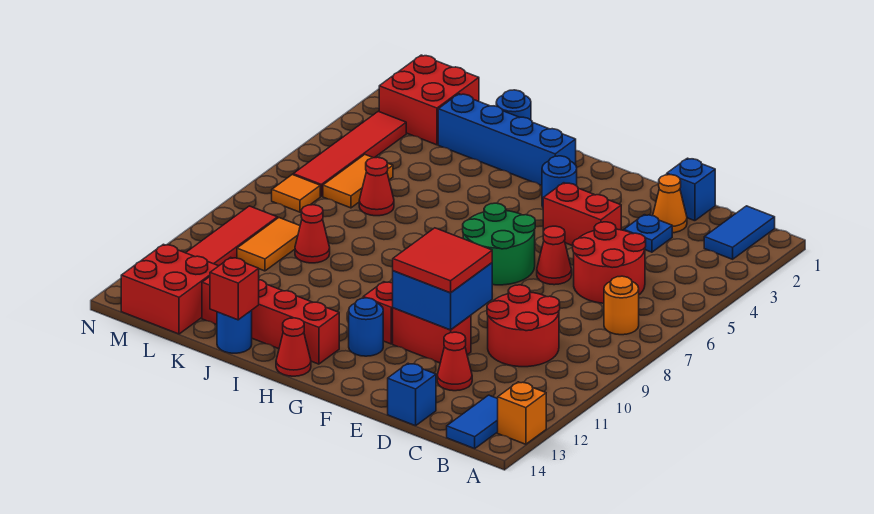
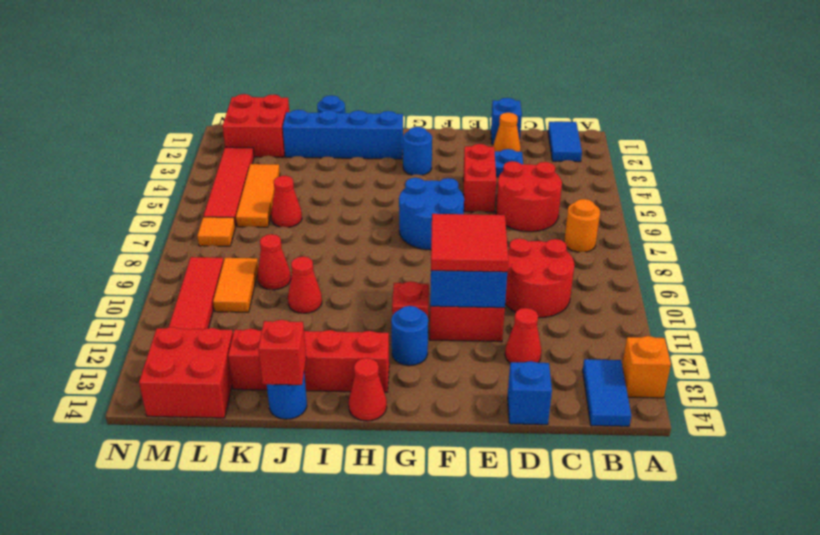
red brick E4:F4 level 1 -> red brick E4:E5 level 1
red cone E6 level 1 -> red cone J10 level 1
green round brick F6:G7 level 1 -> blue round brick F6:G7 level 1
orange tile L5:L6 level 1 -> orange tile L4:L6 level 1

